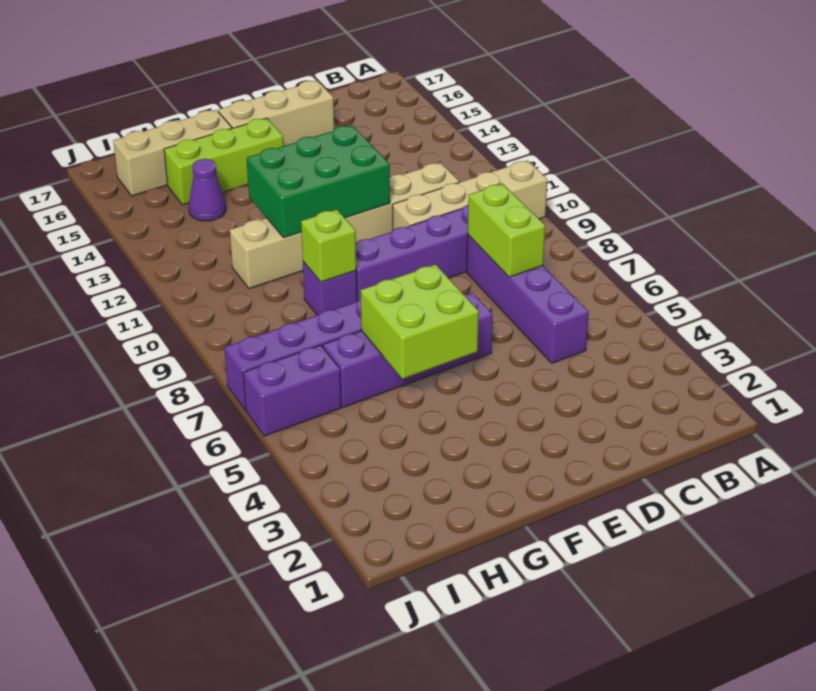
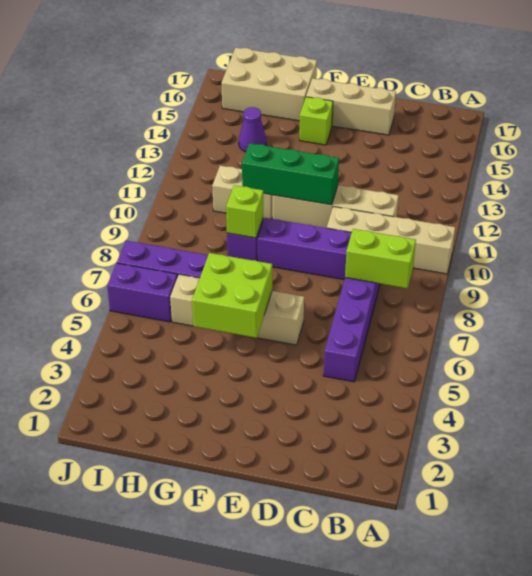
lime brick C7:C8 level 2 -> lime brick B8:C8 level 2
purple brick E6:H6 level 1 -> tan brick E6:H6 level 1
green brick E11:G12 level 2 -> green brick E11:G11 level 2
lime brick F15:H15 level 1 -> lime brick F15 level 1
tan brick G16:I16 level 1 -> tan brick G16:I17 level 1

